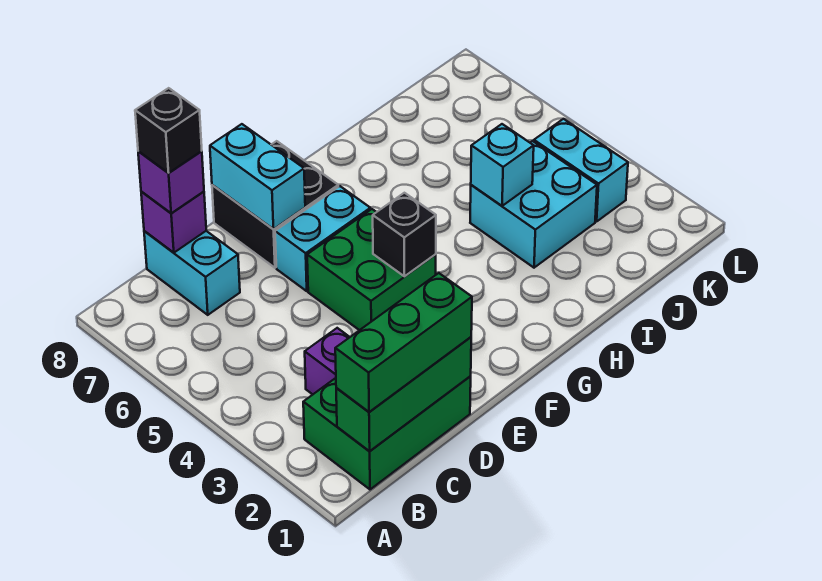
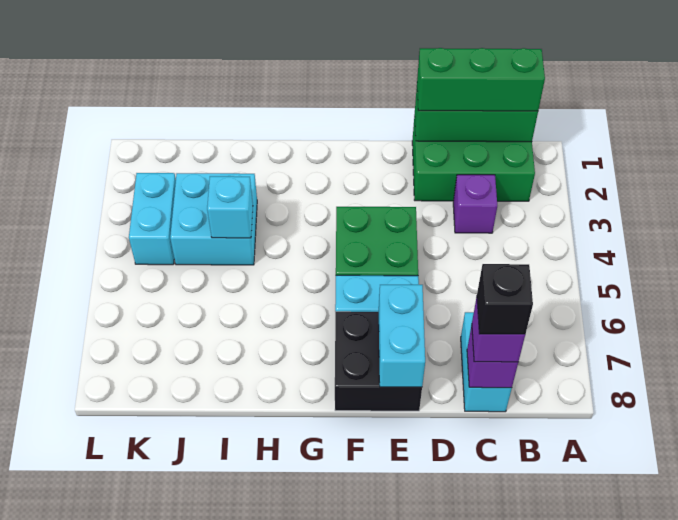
black brick F4 level 2 -> none

